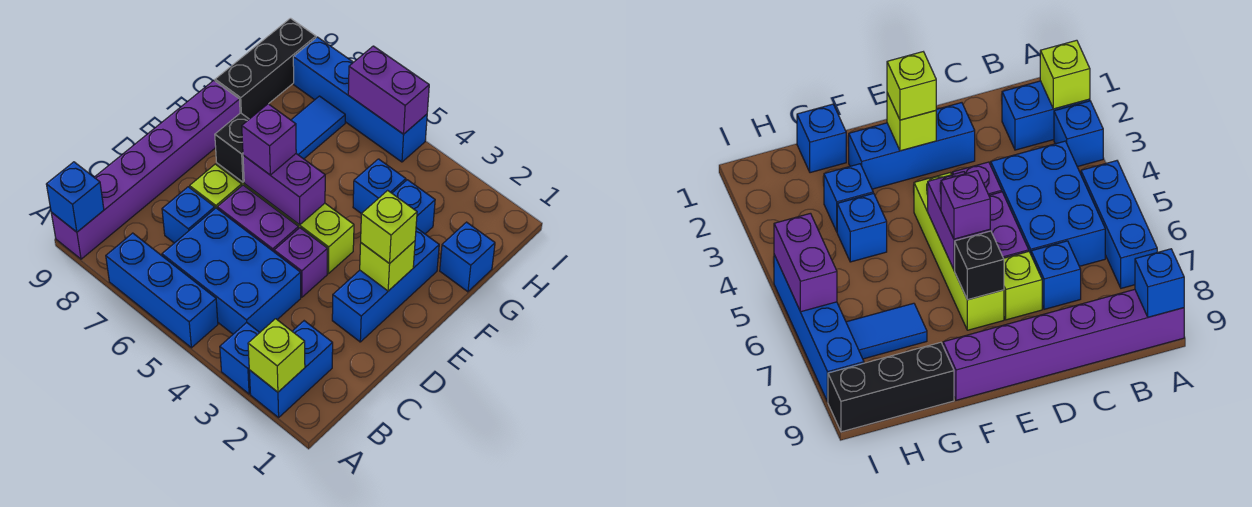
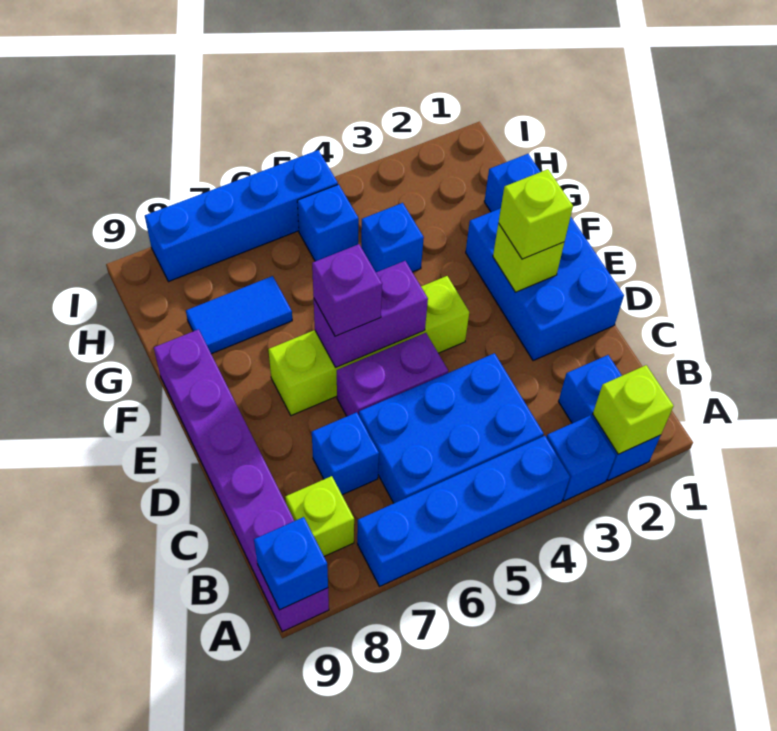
blue brick A5:A7 level 1 -> blue brick A4:A7 level 1
blue brick D2:F2 level 1 -> blue brick D1:F2 level 1
purple brick D4 level 1 -> none
lime brick D7 level 1 -> lime brick B8 level 1
black brick E7 level 2 -> none
blue brick G3 level 1 -> blue brick H5 level 1
blue tile G7:H7 level 1 -> blue tile G7:G8 level 1
black brick G9:I9 level 1 -> none
purple brick I5:I6 level 2 -> none

